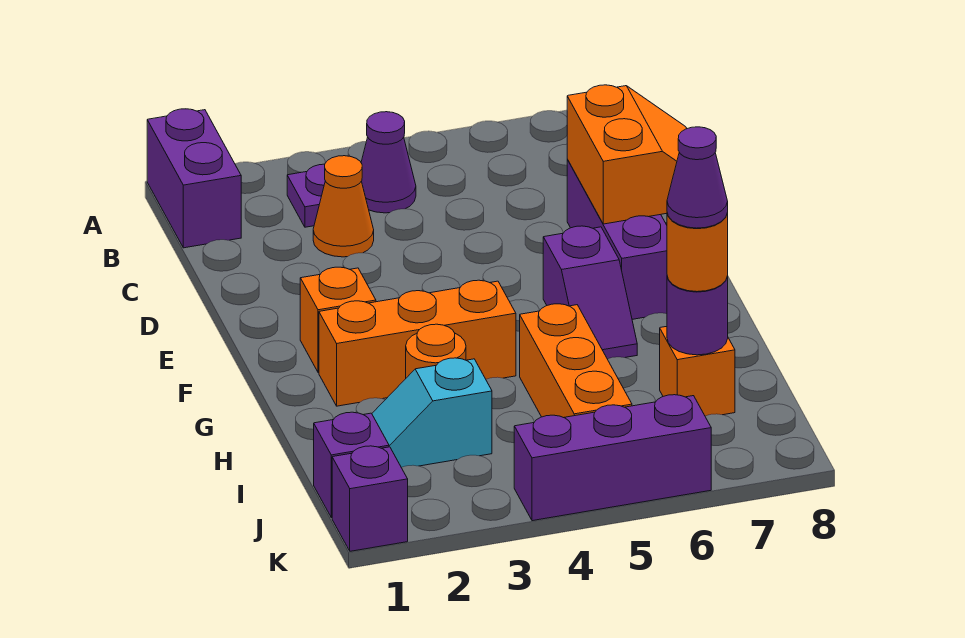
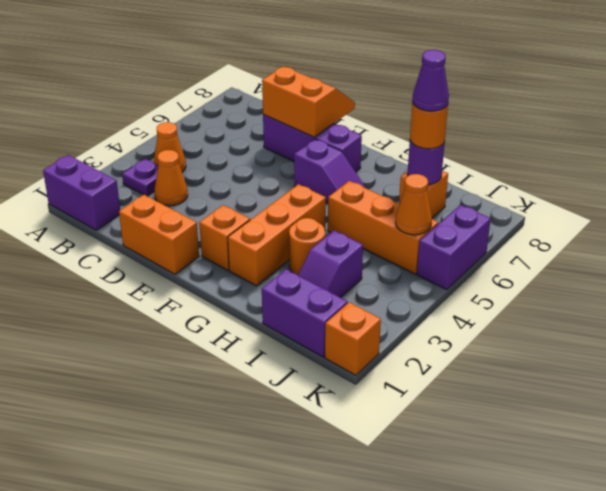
purple cone B4 level 1 -> orange cone B4 level 1
none -> orange brick D1:E1 level 1
cyan slope I2:I3 level 1 top 3 -> purple slope I2:I3 level 1 top 3
purple brick J1 level 1 -> purple brick I1:J1 level 1
none -> orange cone J5 level 2
purple brick K1 level 1 -> orange brick K1 level 1
purple brick K4:K6 level 1 -> purple brick K5:K6 level 1

